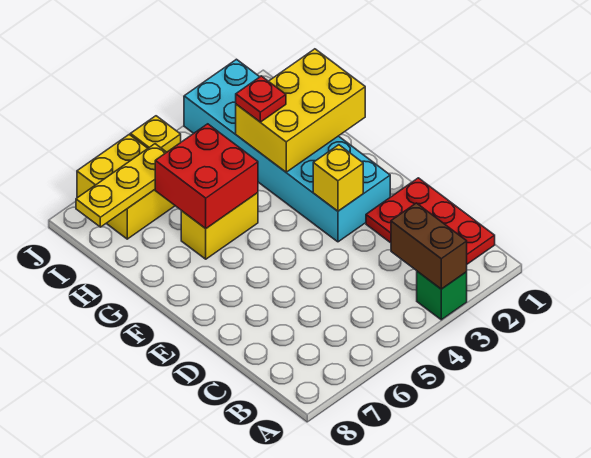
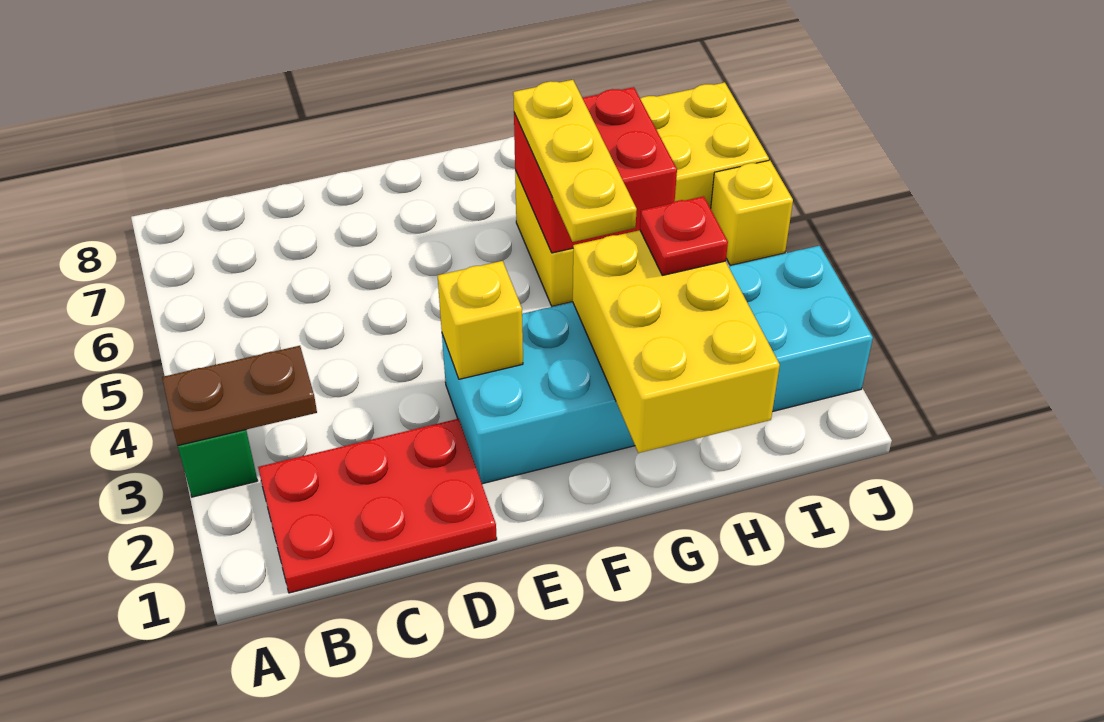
brown brick A3:B3 level 2 -> brown plate A3:B3 level 2
yellow plate I6:I8 level 2 -> yellow plate G4:G6 level 3

